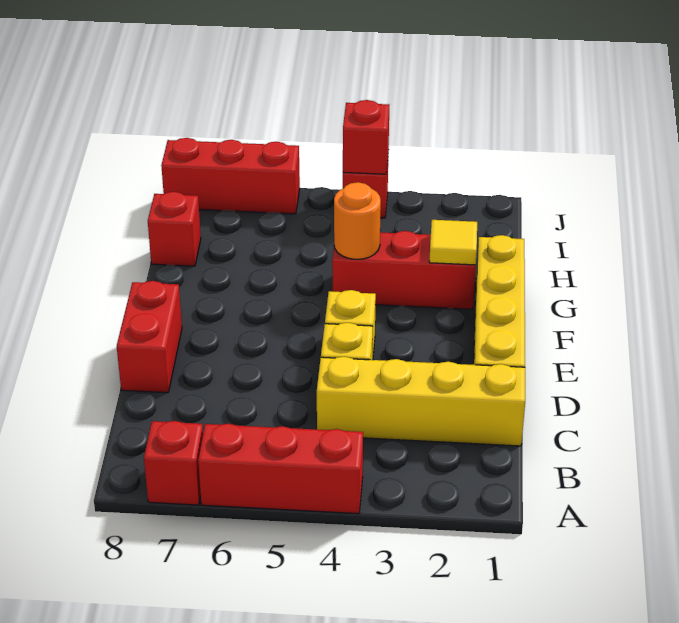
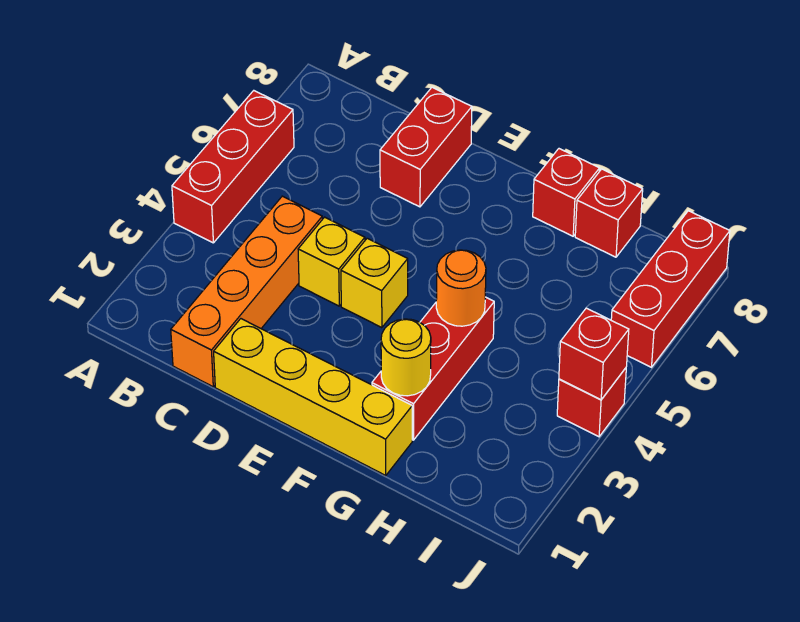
red brick A7 level 1 -> red brick G8 level 1
yellow brick C1:C4 level 1 -> orange brick C1:C4 level 1
red brick D8:E8 level 1 -> red brick D7:D8 level 1
yellow tile G2 level 2 -> yellow round brick G2 level 2

